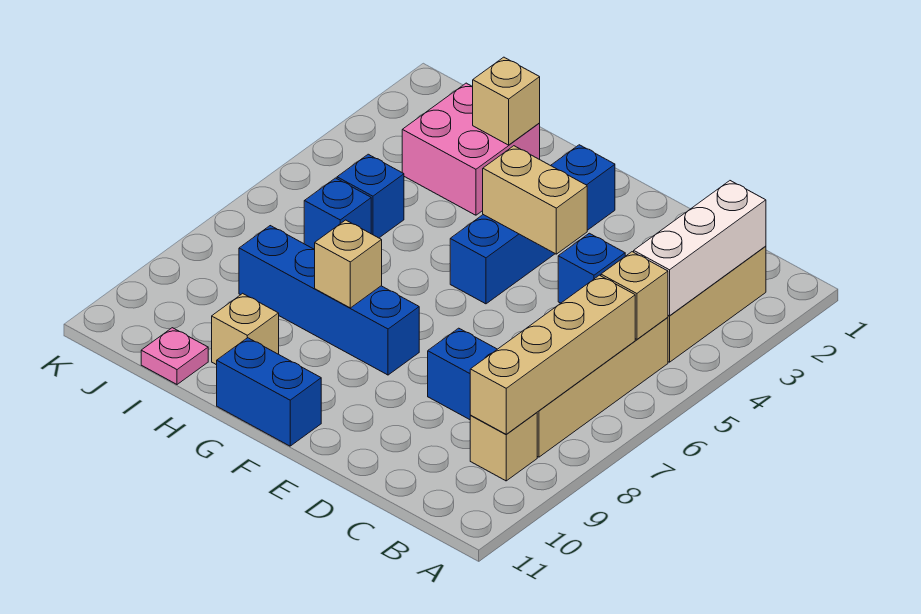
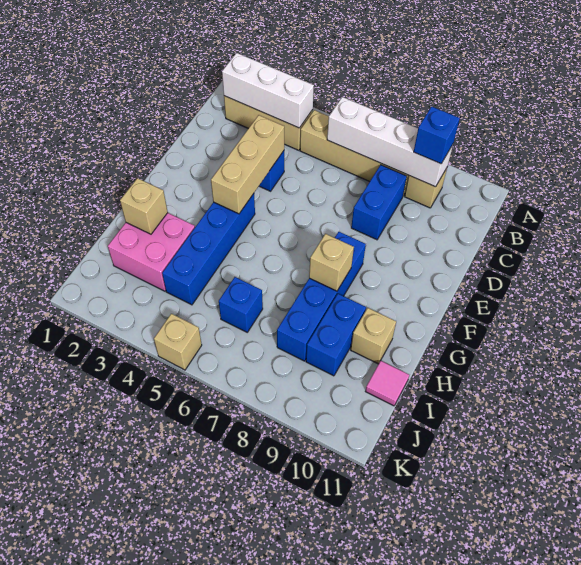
tan brick B5 level 2 -> tan brick K5 level 1
tan brick B6:B9 level 2 -> white brick B6:B9 level 2
tan brick E4:F4 level 2 -> tan brick D4:F4 level 2
blue brick F2:F5 level 1 -> blue brick F4:I4 level 1
blue brick F11:G11 level 1 -> blue brick H9:I9 level 1
blue brick I5 level 1 -> blue brick B9 level 3
pink plate I11 level 1 -> pink tile I11 level 1

